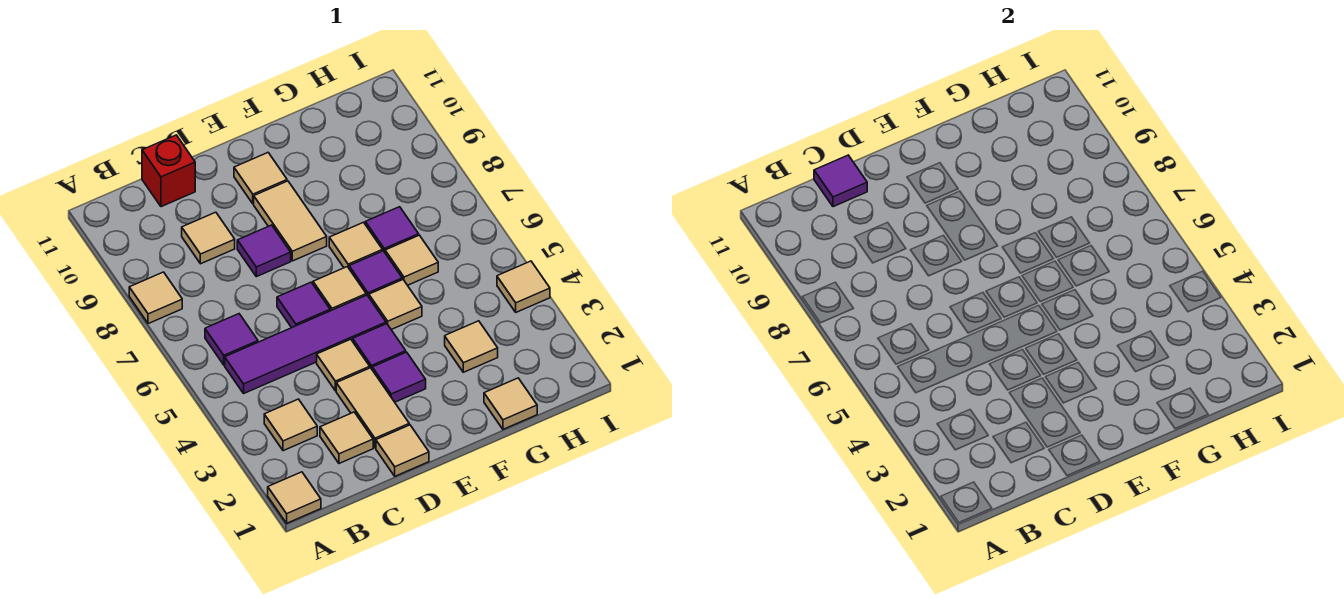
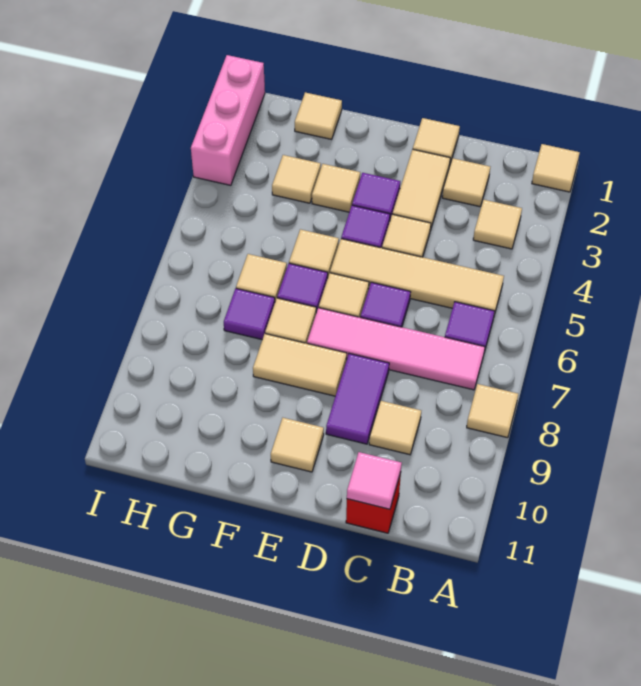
purple tile B5:E5 level 1 -> tan tile B5:E5 level 1
none -> pink tile B7:E7 level 1
purple tile C11 level 2 -> pink tile C11 level 2
purple tile D8 level 1 -> purple tile D8:D9 level 1
tan tile E8:E9 level 1 -> tan tile E8:F8 level 1
none -> pink brick I1:I3 level 1
tan tile I4 level 1 -> tan tile F3 level 1

